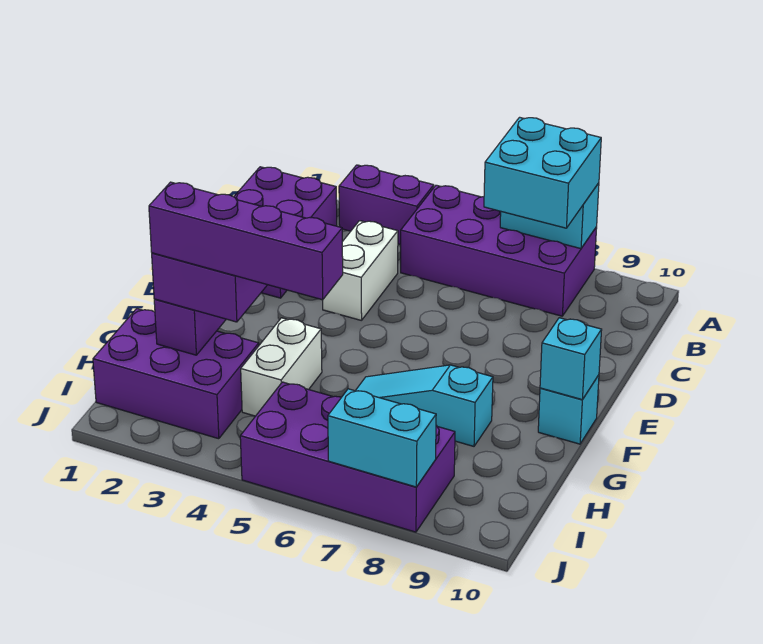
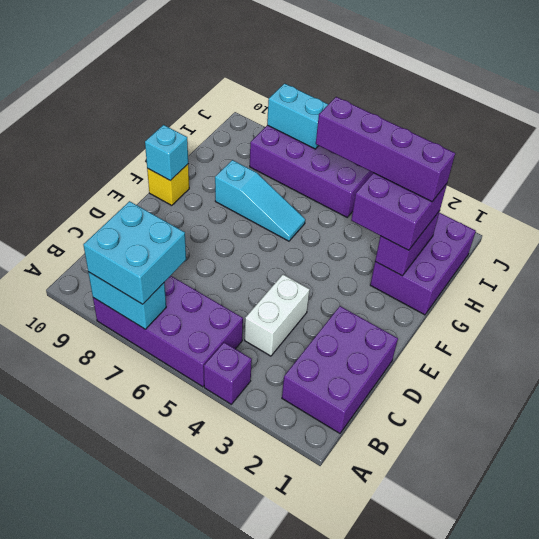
purple brick A3:A4 level 1 -> purple brick A4 level 1
cyan brick F10 level 1 -> yellow brick F10 level 1
white brick G4:H4 level 1 -> none
purple brick H1:I3 level 1 -> purple brick G1:I2 level 1

